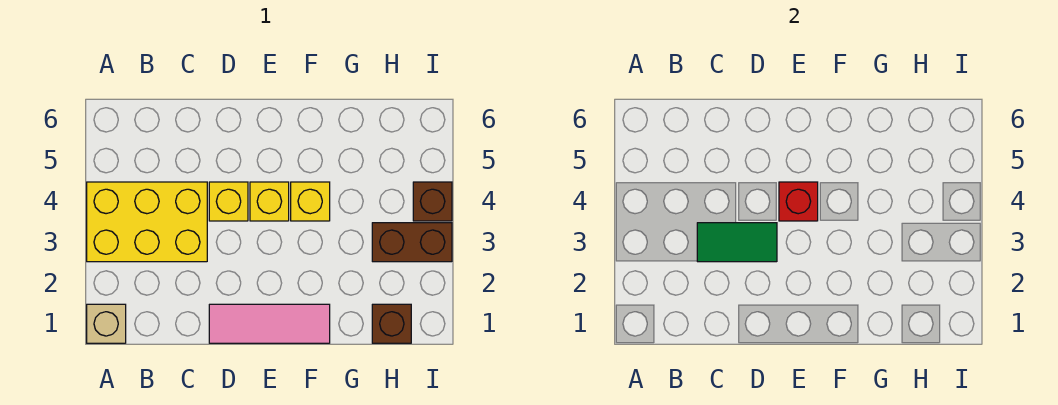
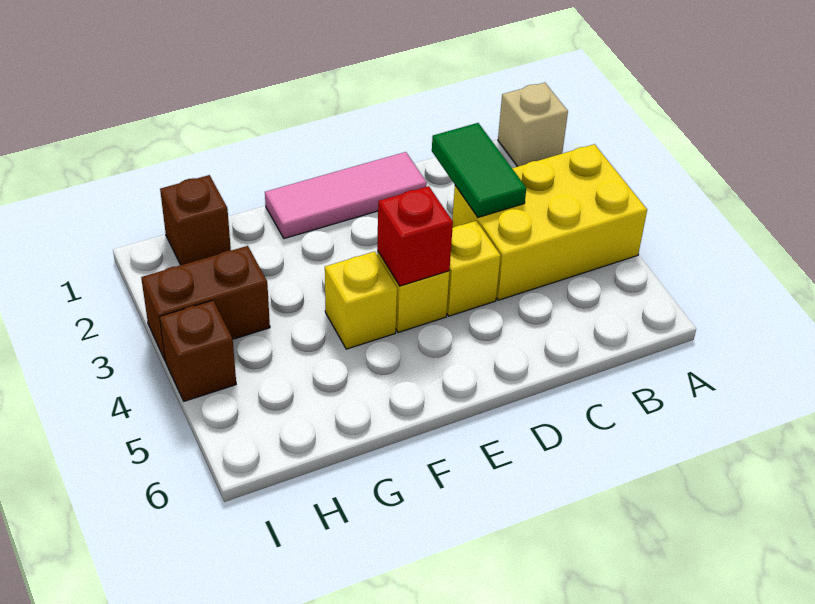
green tile C3:D3 level 2 -> green tile C2:C3 level 2

